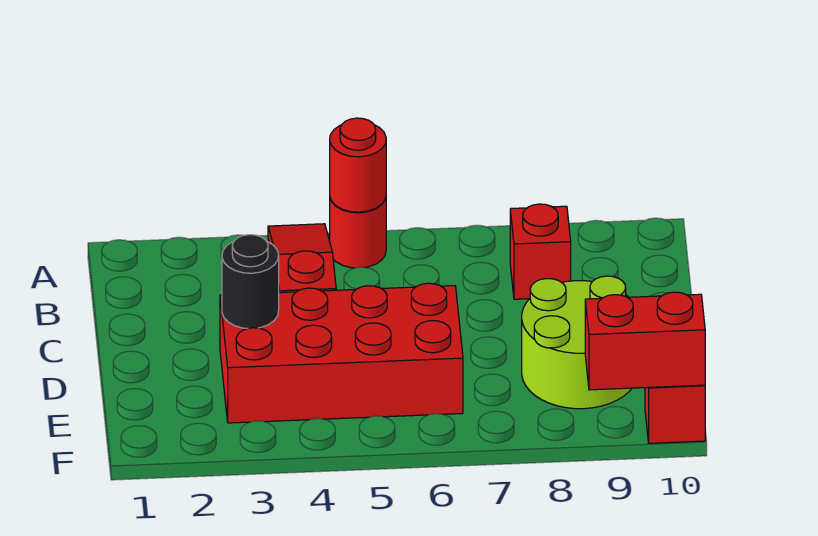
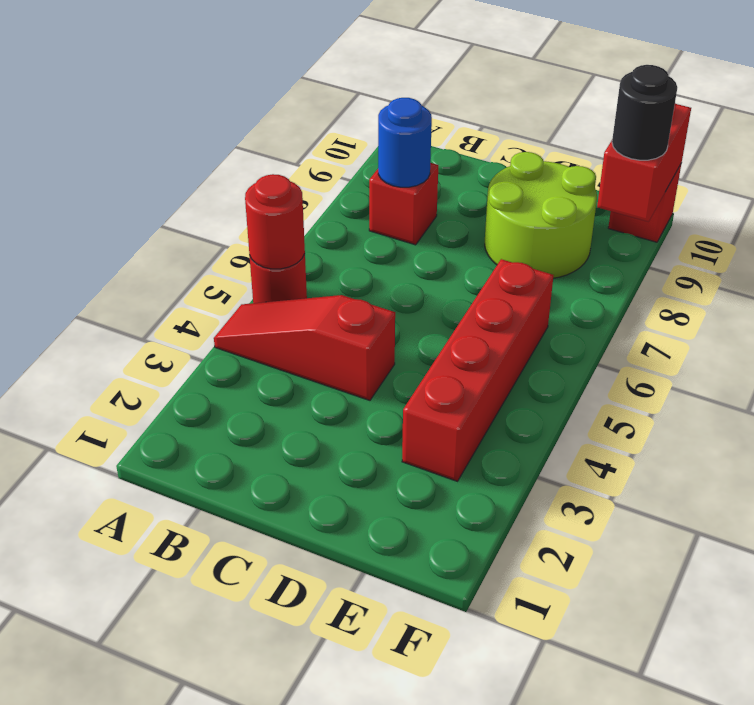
none -> blue round brick B8 level 2
red brick D3:E6 level 1 -> red brick E3:E6 level 1
black round brick D3 level 2 -> black round brick F9 level 3

